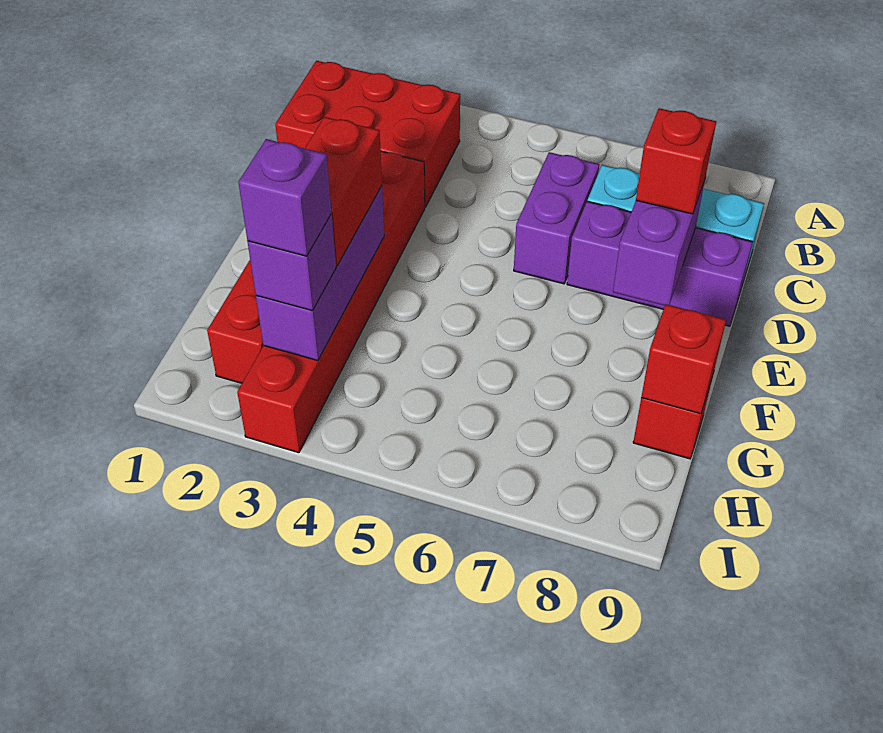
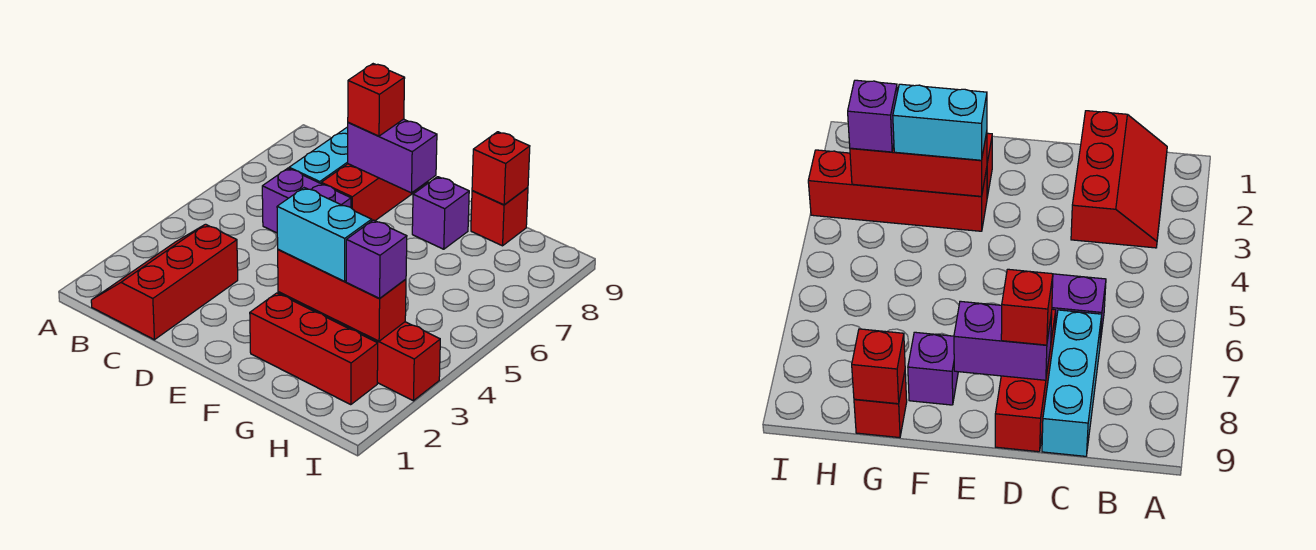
red brick B1:C3 level 1 -> red slope B1:C3 level 1 top C
red brick D3:I3 level 1 -> red brick F3:I3 level 1
purple brick D7:D9 level 1 -> red brick D7:D9 level 1
purple brick F3:H3 level 2 -> red brick F3:H3 level 2
red brick F3:G3 level 3 -> cyan brick F3:G3 level 3
purple brick H3 level 4 -> purple brick F8 level 1

